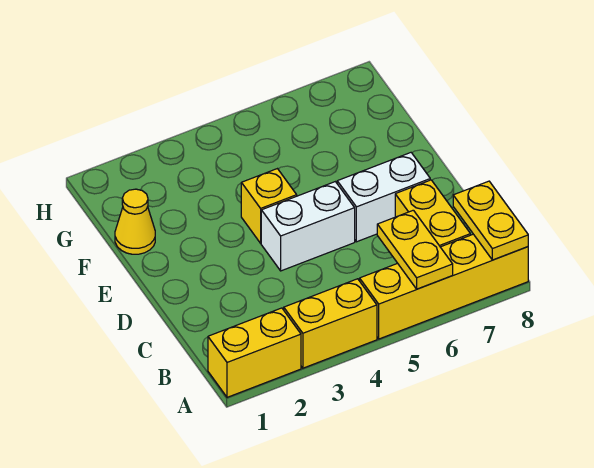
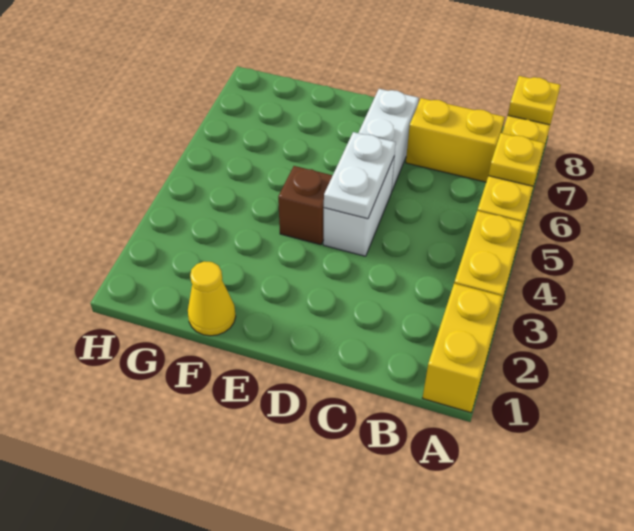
yellow plate A6:B6 level 2 -> yellow plate A6 level 2
yellow plate A8:B8 level 2 -> yellow plate A8 level 2
none -> white plate D4:D5 level 2
yellow brick E4 level 1 -> brown brick E4 level 1

